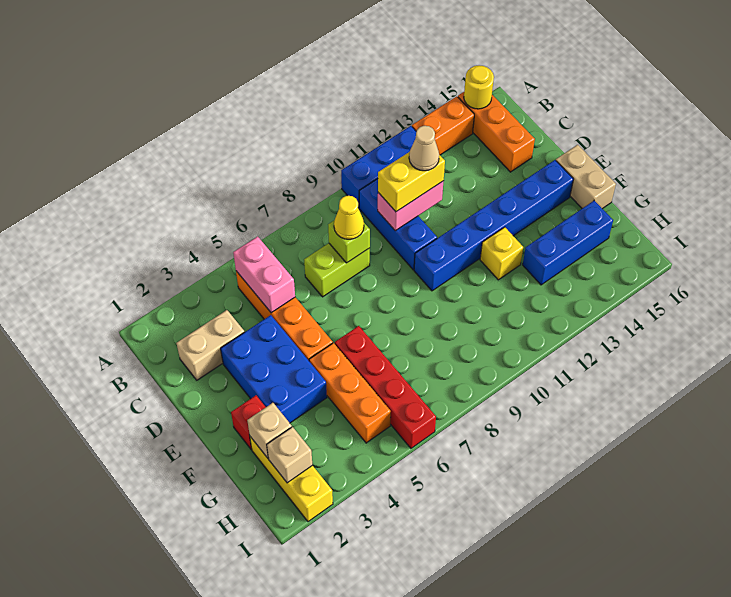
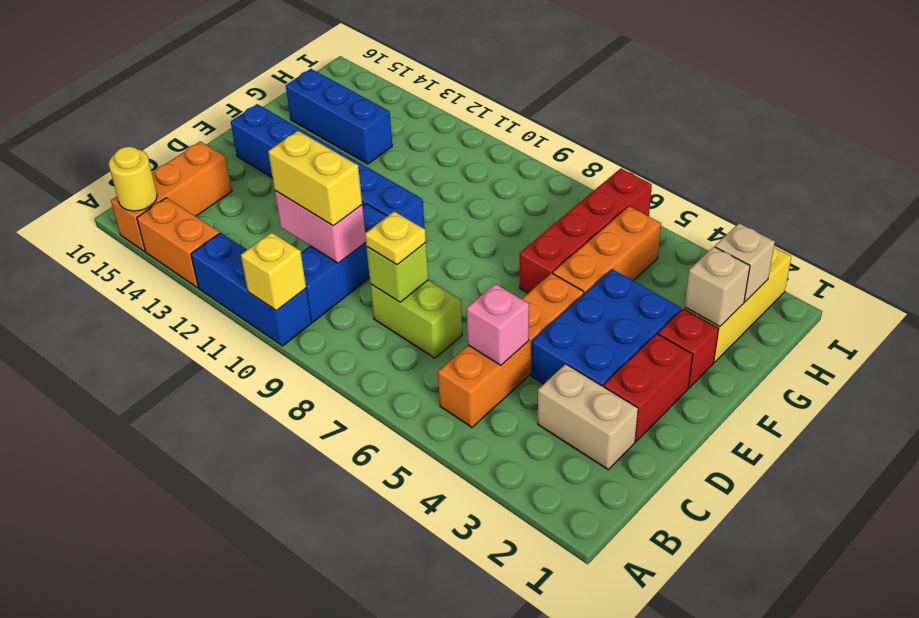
pink brick B5:C5 level 2 -> pink brick C5 level 2
yellow cone C8 level 3 -> yellow plate C8 level 3
tan cone C11 level 4 -> none
none -> red brick D2:E2 level 1
tan brick E16:F16 level 1 -> none
yellow brick F12 level 1 -> yellow brick A10 level 2

